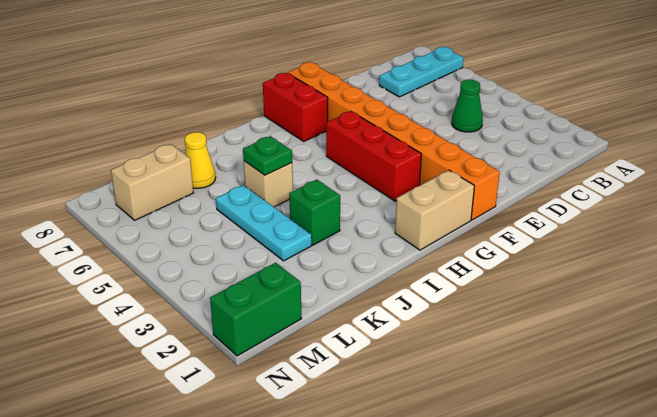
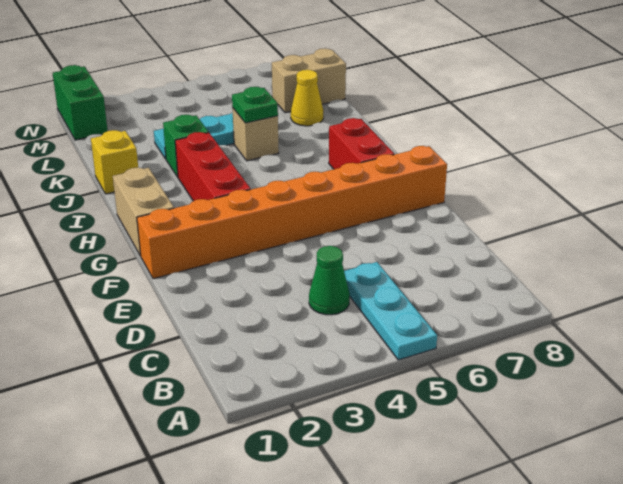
cyan plate A7:C7 level 1 -> cyan plate A5:C5 level 1
red brick G3:G5 level 1 -> red brick G3:I3 level 1
red brick G7:G8 level 1 -> red brick G7:H7 level 1
none -> yellow brick J1 level 1
tan brick L7:M7 level 1 -> tan brick L7:L8 level 1

